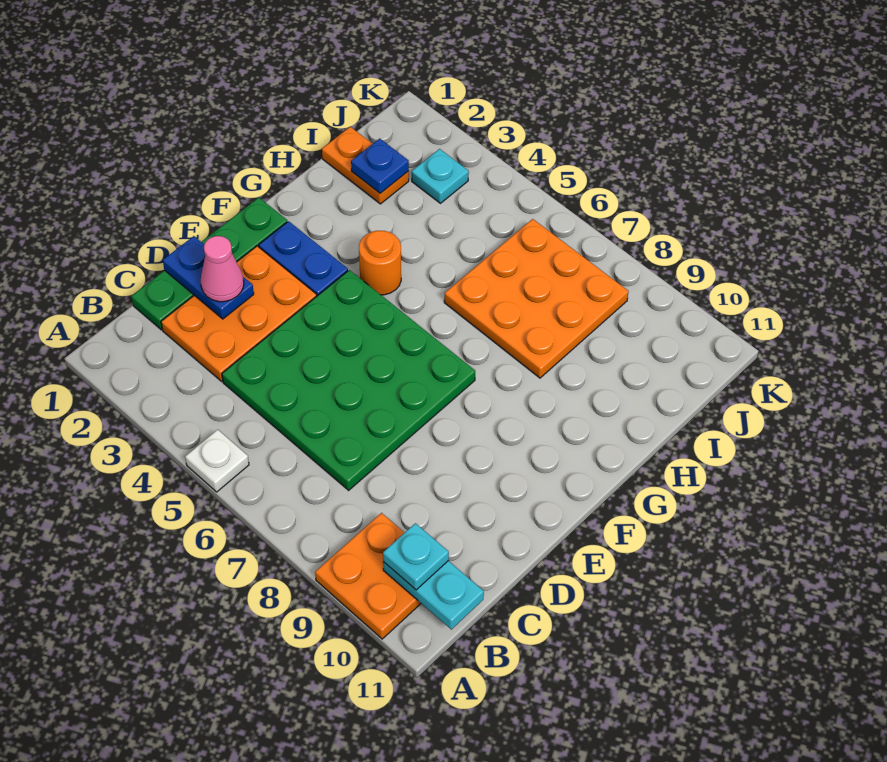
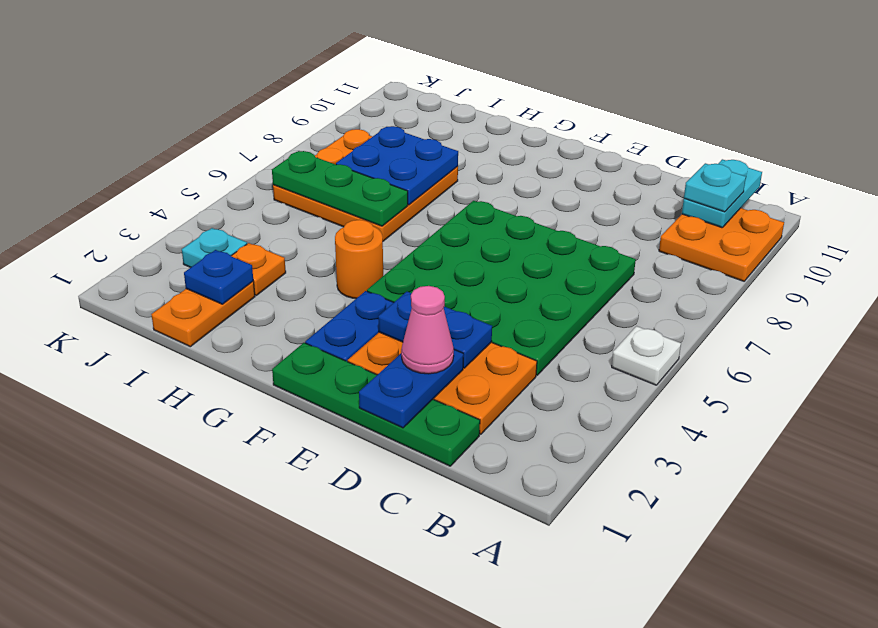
none -> blue plate D3:E3 level 2
none -> green plate H6:J6 level 2
none -> blue plate H7:I8 level 2
none -> orange plate I3 level 1

